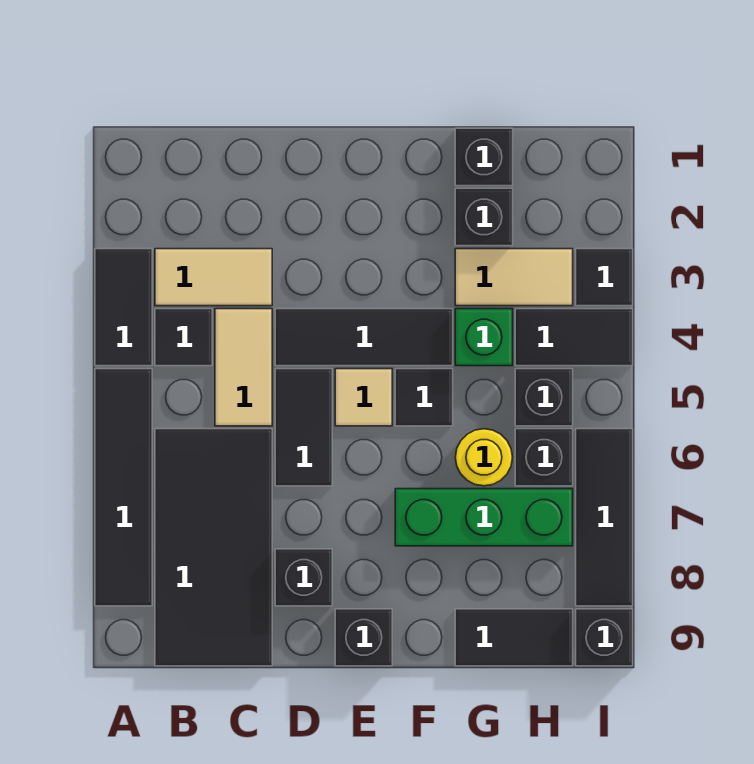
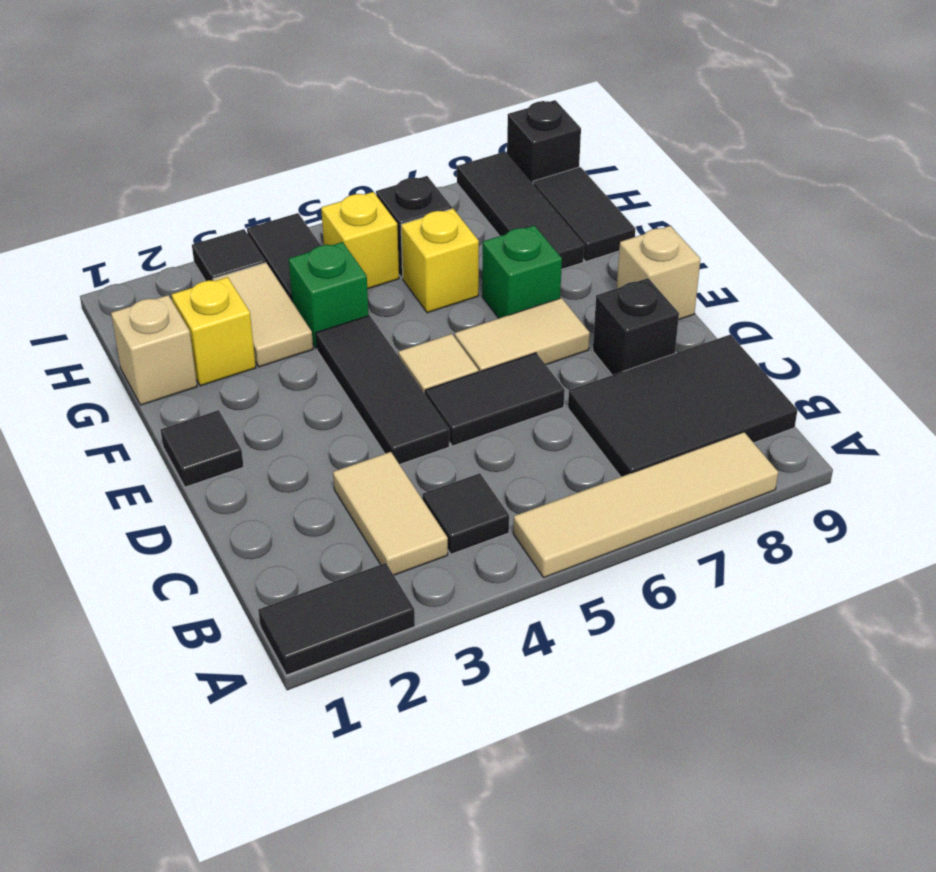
black tile A3:A4 level 1 -> black tile A1:A2 level 1
black tile A5:A8 level 1 -> tan tile A5:A8 level 1
black tile B6:C9 level 1 -> black tile B7:C9 level 1
tan tile C4:C5 level 1 -> tan tile E6:E7 level 1
black brick E9 level 1 -> tan brick E9 level 1
black tile F5 level 1 -> black tile E1 level 1
green brick F7:H7 level 1 -> green brick F7 level 1
black brick G1 level 1 -> tan brick G1 level 1
black brick G2 level 1 -> yellow brick G2 level 1
yellow round brick G6 level 1 -> yellow brick G6 level 1
black brick H5 level 1 -> yellow brick H5 level 1
black tile I6:I8 level 1 -> black tile G8:I8 level 1

